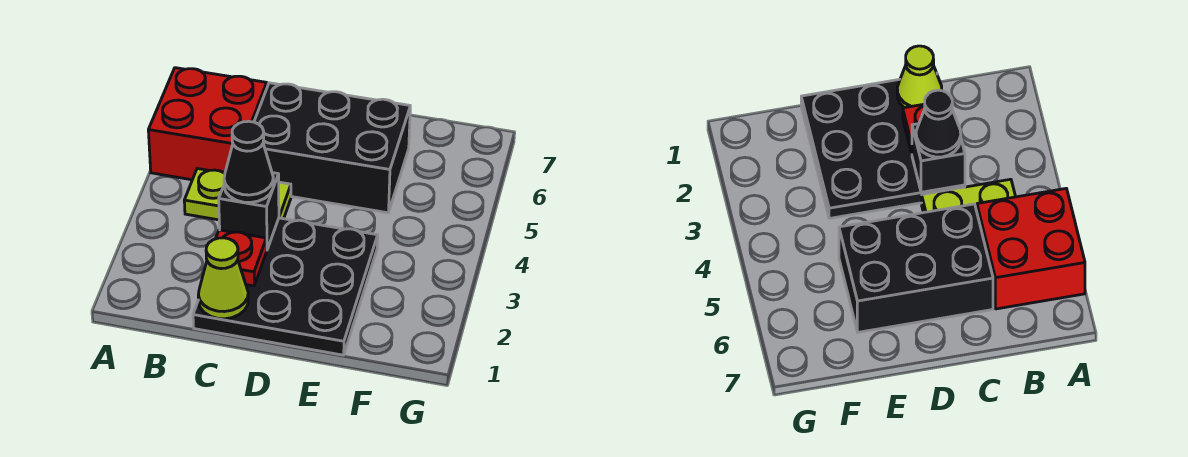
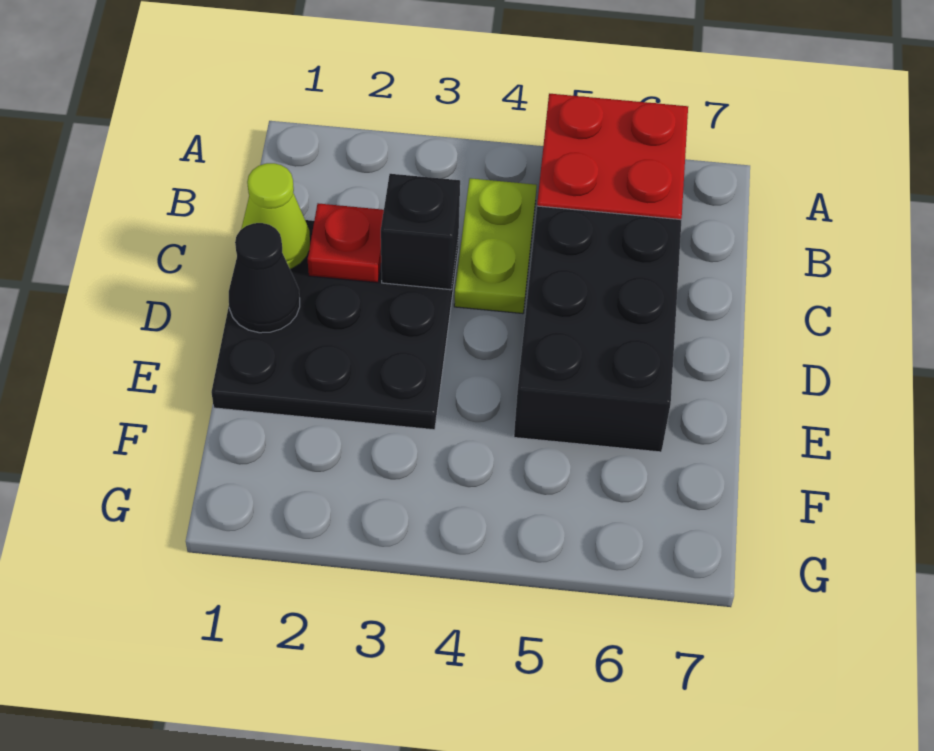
black cone C3 level 3 -> black cone D1 level 2

